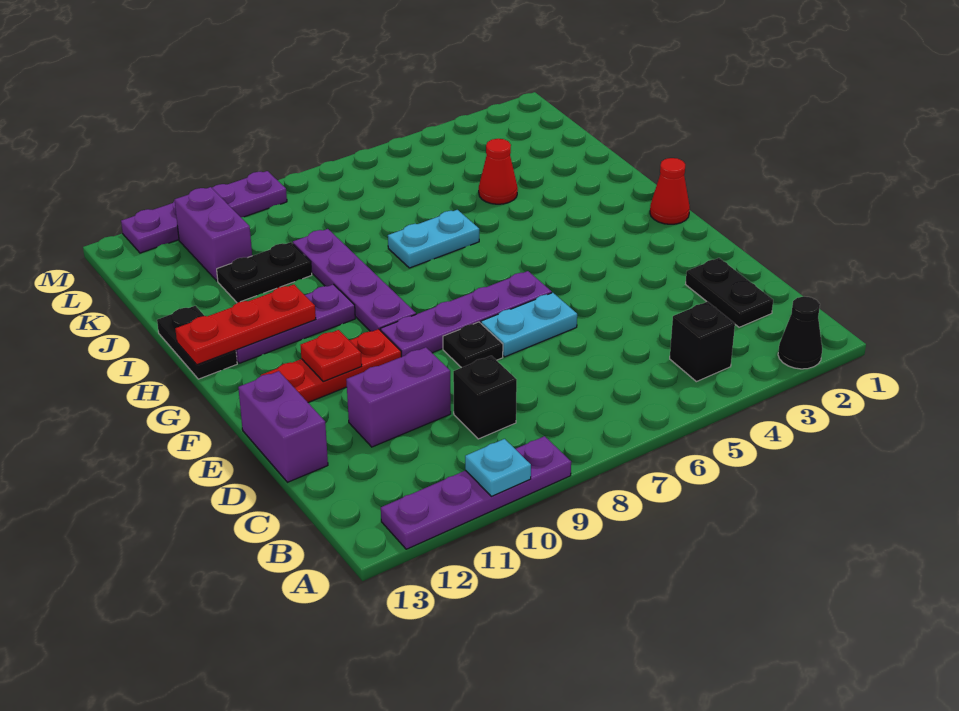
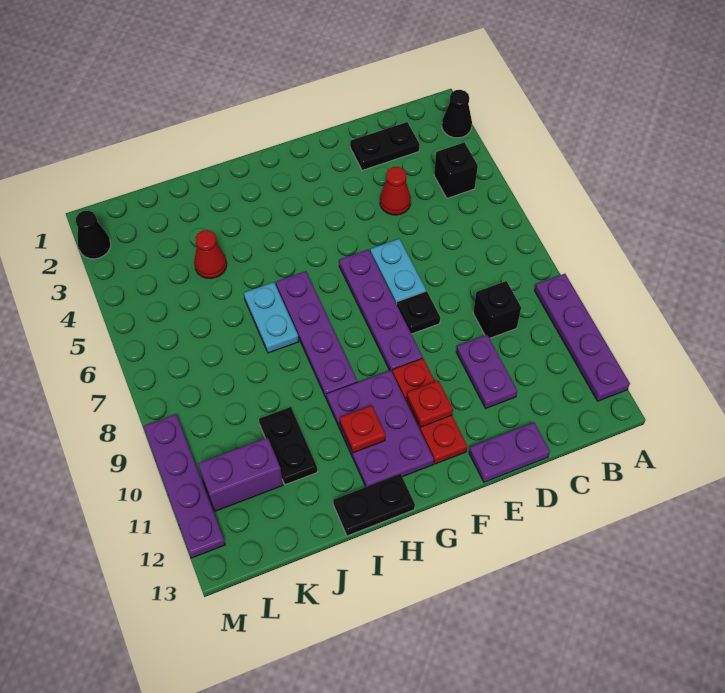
cyan plate A10 level 2 -> none
purple brick D10:D11 level 1 -> purple plate D10:D11 level 1
purple brick D13:E13 level 1 -> purple plate D13:E13 level 1
red cone G1 level 1 -> red cone D4 level 1
purple plate G9:J9 level 1 -> purple plate H6:H9 level 1
purple plate H10:H12 level 1 -> purple plate G10:H12 level 1
red plate H11:H13 level 2 -> red plate H11 level 2
none -> black cone M2 level 1

